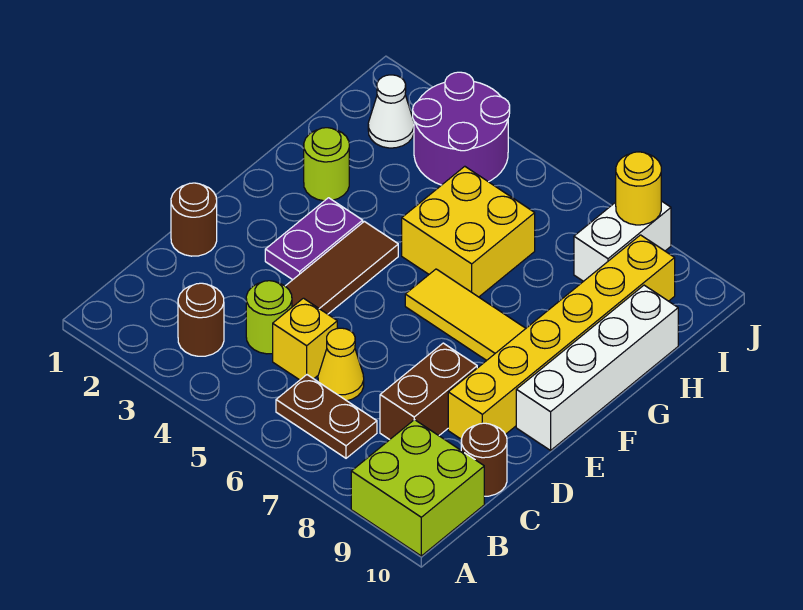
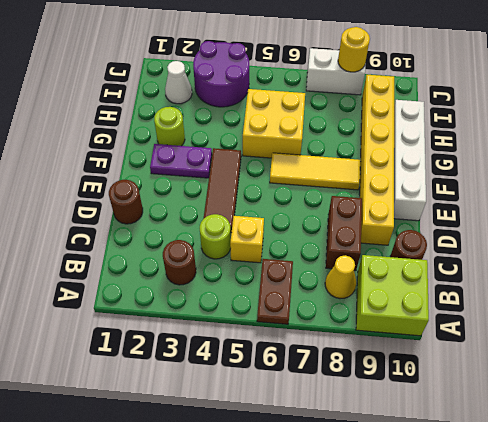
brown plate B6:B7 level 1 -> brown plate A6:B6 level 1
yellow cone C6 level 1 -> yellow cone B8 level 1
purple plate E3:F3 level 1 -> purple plate F2:F3 level 1
white brick I8:J8 level 1 -> white brick J7:J8 level 1

